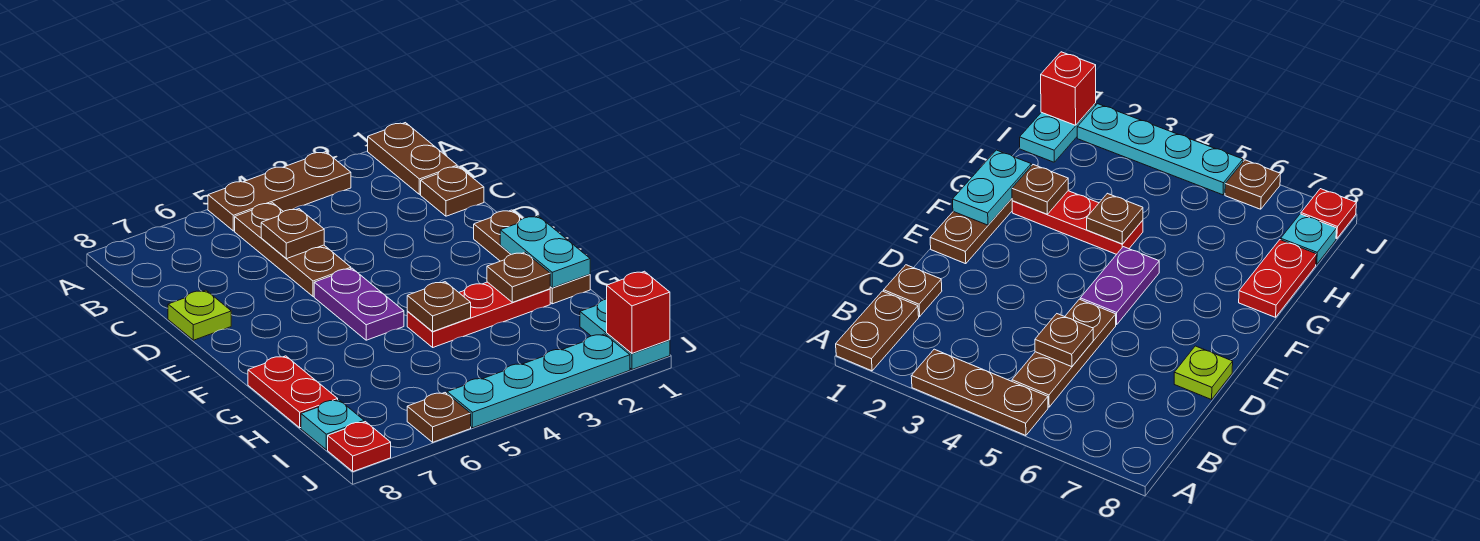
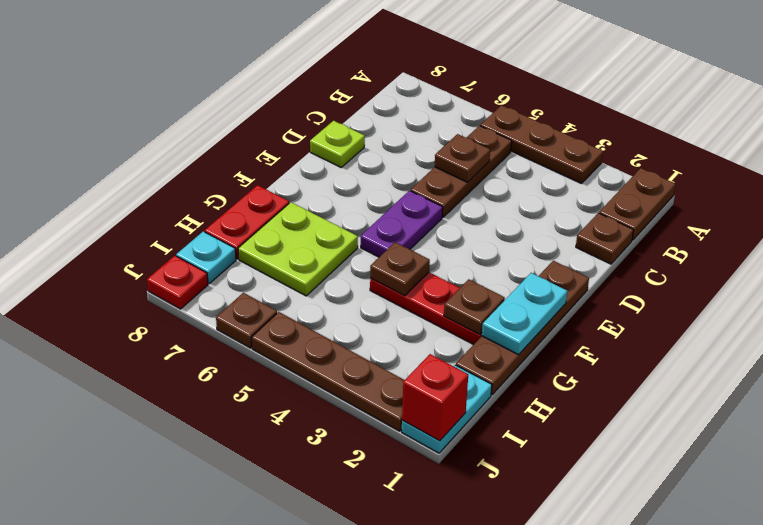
brown plate E1:G1 level 1 -> brown plate E1:H1 level 1
none -> lime plate G6:H7 level 1
cyan plate J2:J5 level 1 -> brown plate J2:J5 level 1

